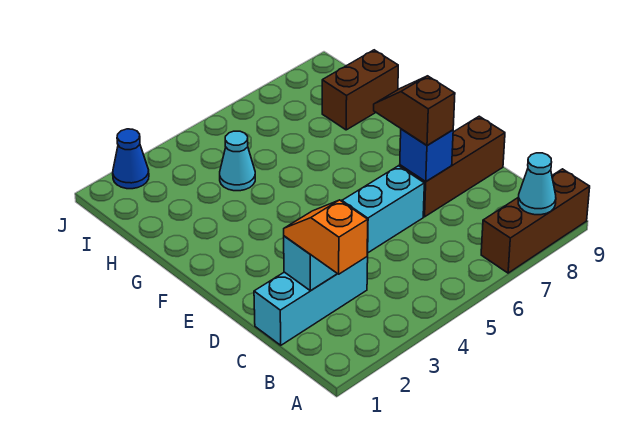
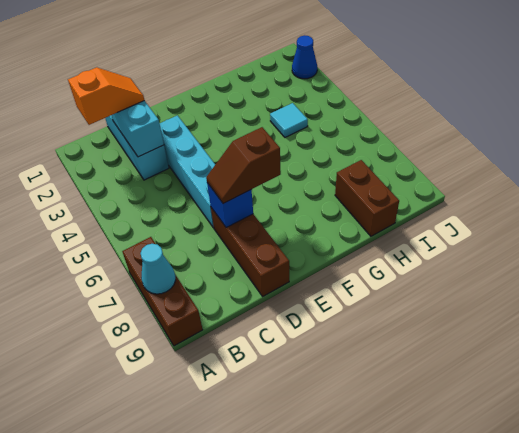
brown slope D7:E7 level 3 top D -> brown slope D7:E7 level 3 top E
cyan cone H4 level 1 -> cyan tile H4 level 1

